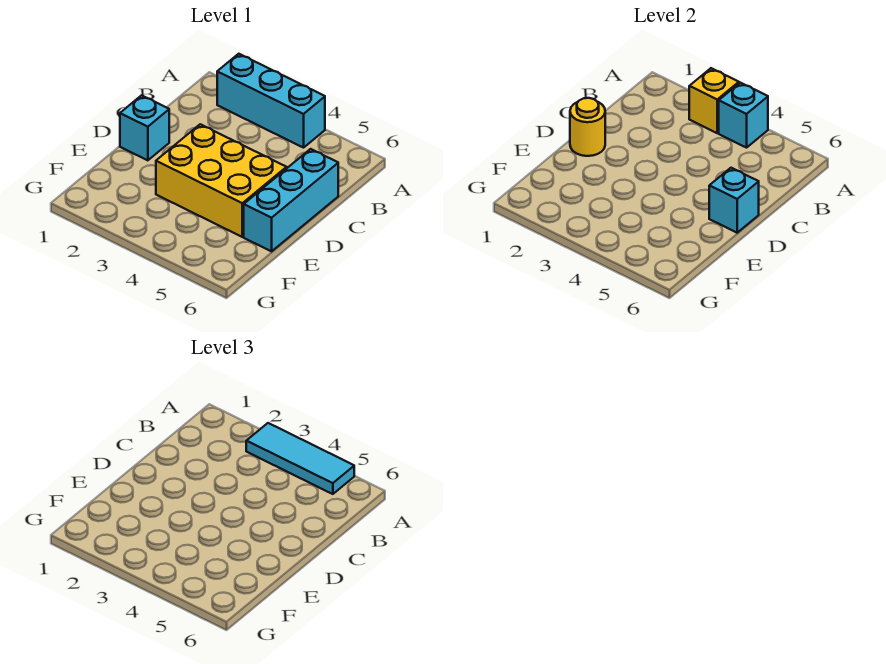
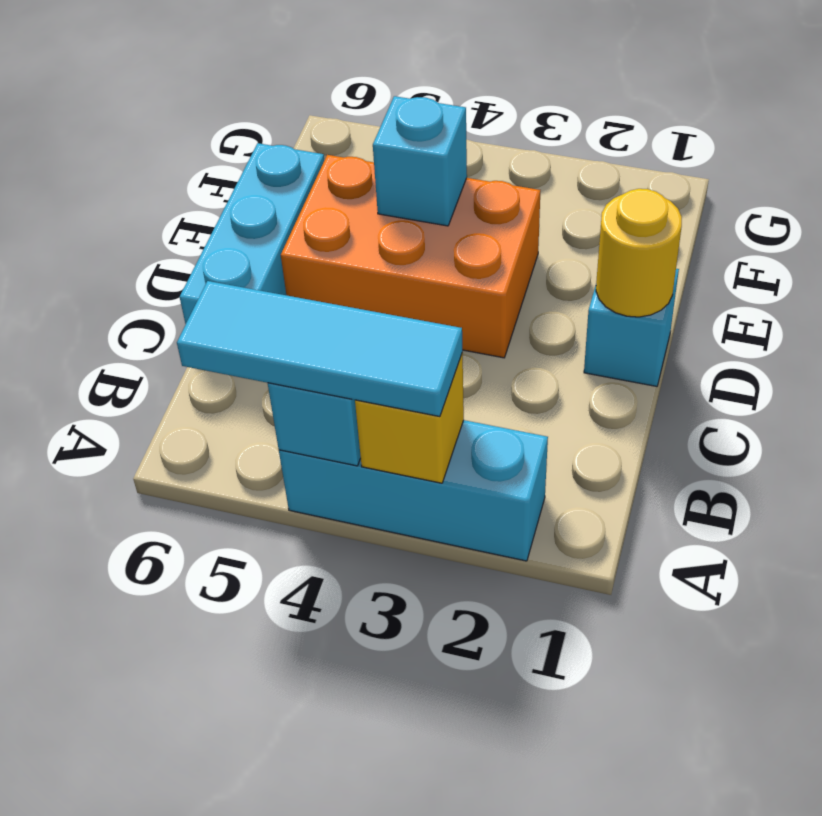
yellow brick D3:E5 level 1 -> orange brick D3:E5 level 1
cyan brick D6 level 2 -> cyan brick E4 level 2

